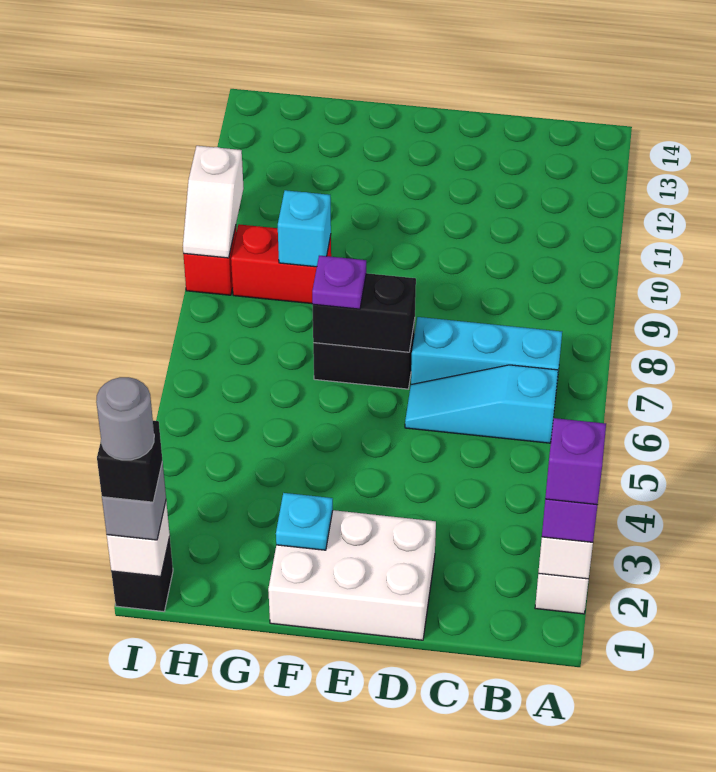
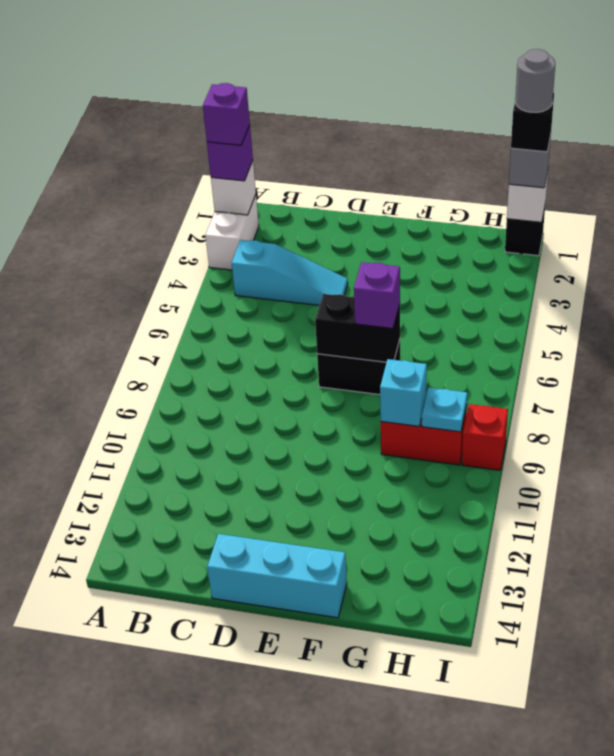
cyan slope B6:D6 level 1 top B -> cyan slope B4:D4 level 1 top B
cyan brick B7:D7 level 1 -> cyan brick D14:F14 level 1
white brick D1:F2 level 1 -> none
cyan plate F2 level 2 -> cyan plate H9 level 2
purple plate F7 level 3 -> purple brick F7 level 3
white slope I9:I10 level 2 top 10 -> none

